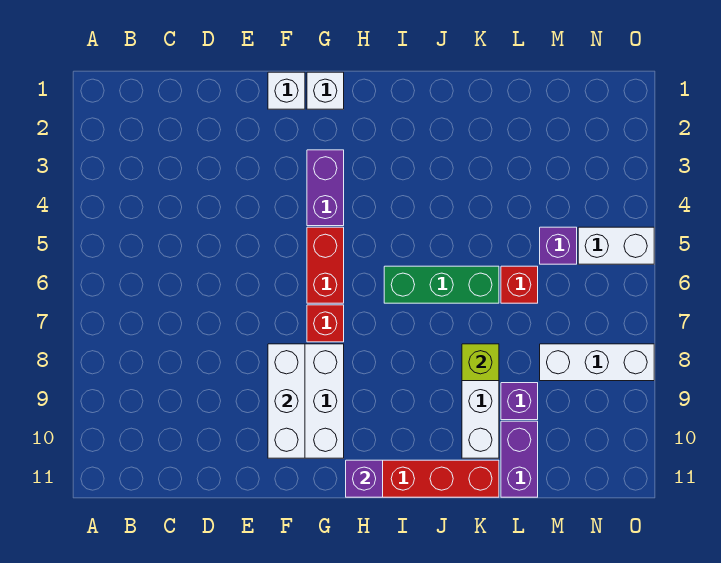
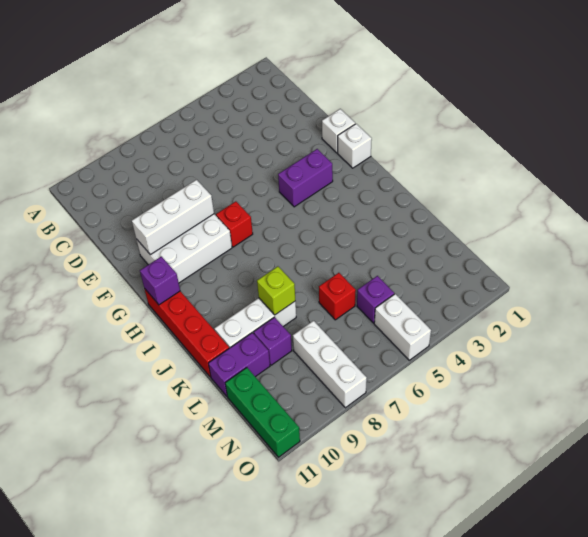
red brick G5:G6 level 1 -> none
green brick I6:K6 level 1 -> green brick M11:O11 level 1

